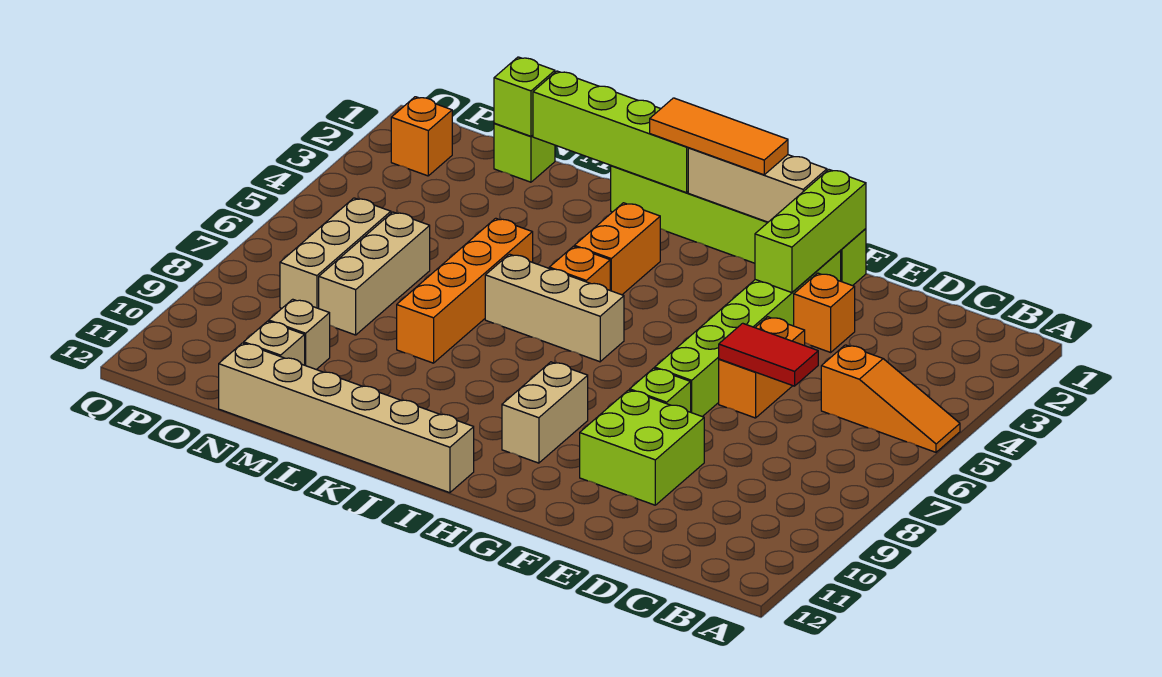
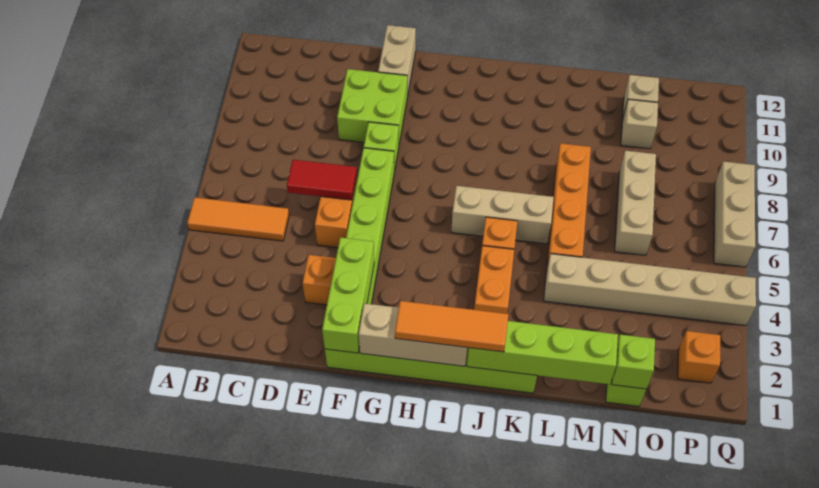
orange slope A5:C5 level 1 top C -> orange tile A5:C5 level 1
tan brick H9:H10 level 1 -> tan brick F11:F12 level 1
tan brick I12:N12 level 1 -> tan brick L4:Q4 level 1
tan brick O6:O8 level 1 -> tan brick Q6:Q8 level 1

